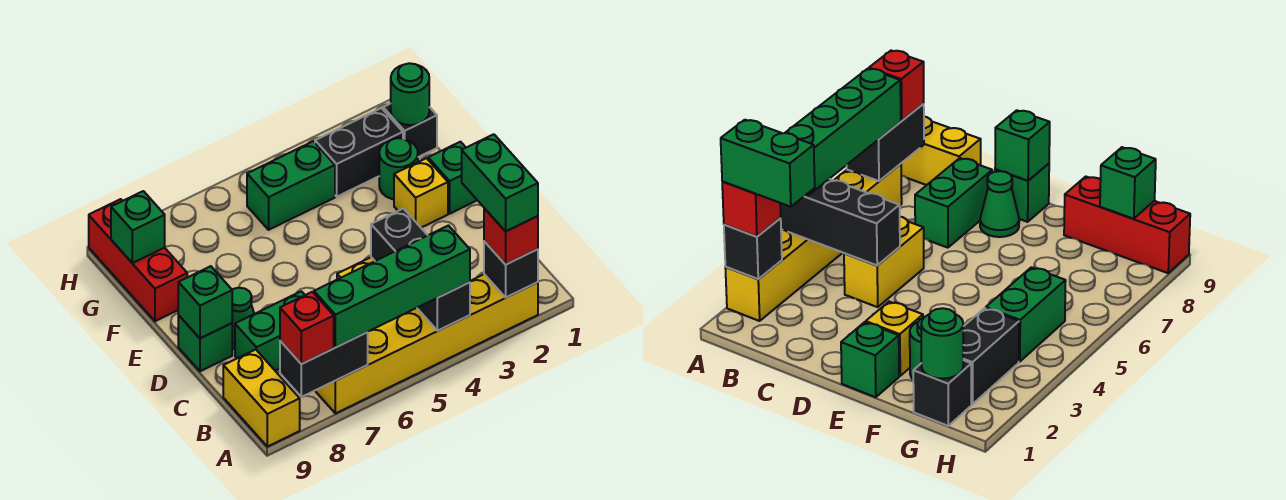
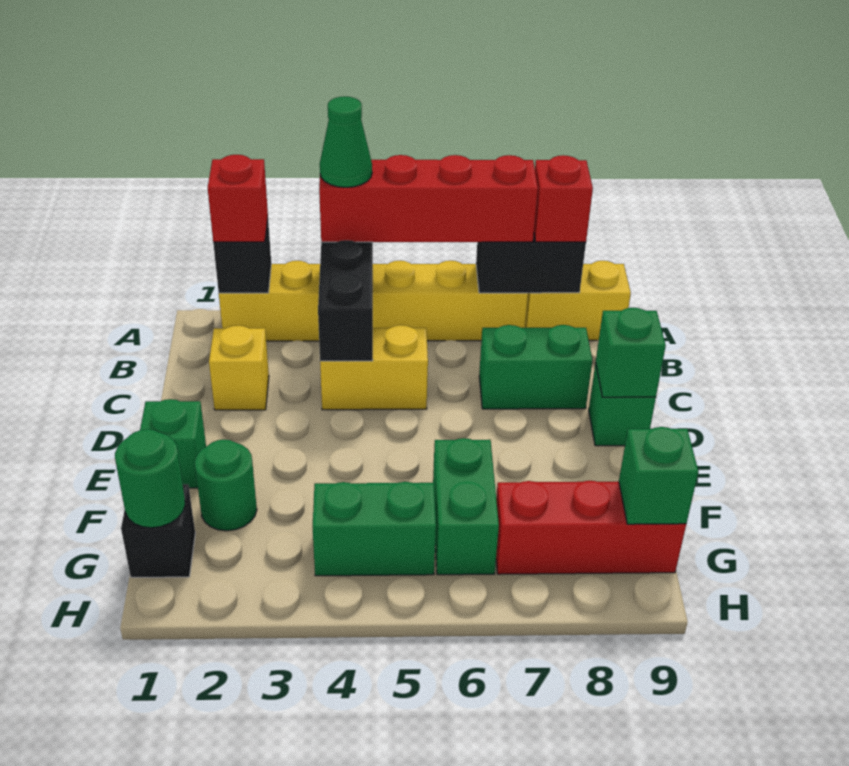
green brick A2:B2 level 4 -> green brick F6:G6 level 1
green brick A4:A7 level 3 -> red brick A4:A7 level 3
yellow brick A9:B9 level 1 -> yellow brick A8:A9 level 1
green cone D8 level 1 -> green cone A4 level 4
yellow brick E2 level 1 -> yellow brick C2 level 1
red brick F9:H9 level 1 -> red brick G7:G9 level 1
black brick G2:G3 level 1 -> none

